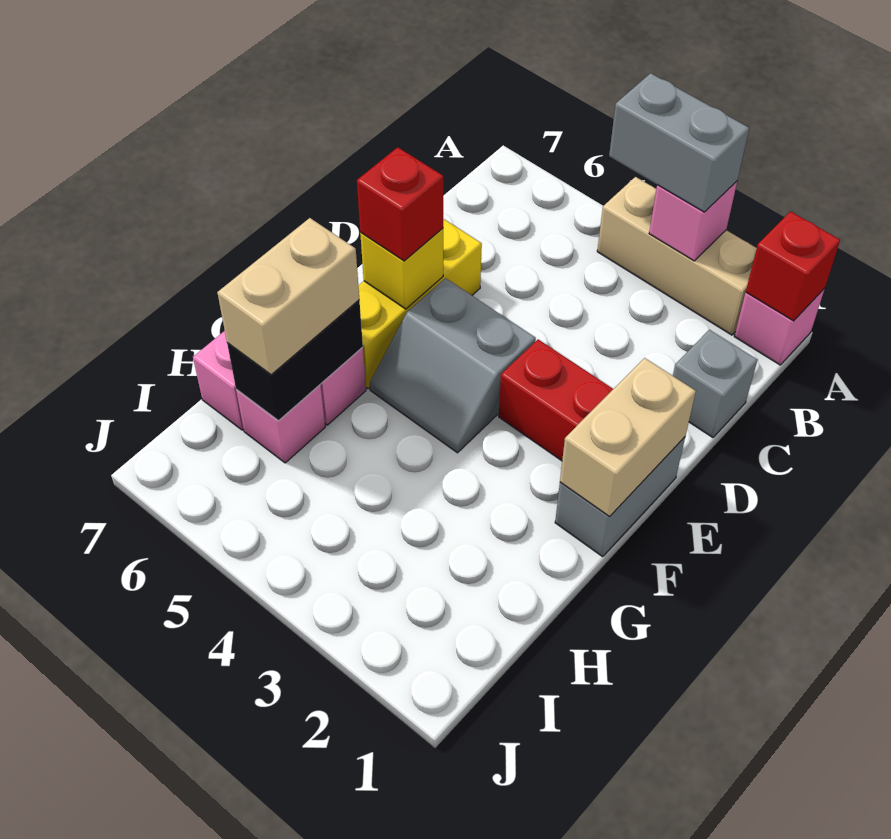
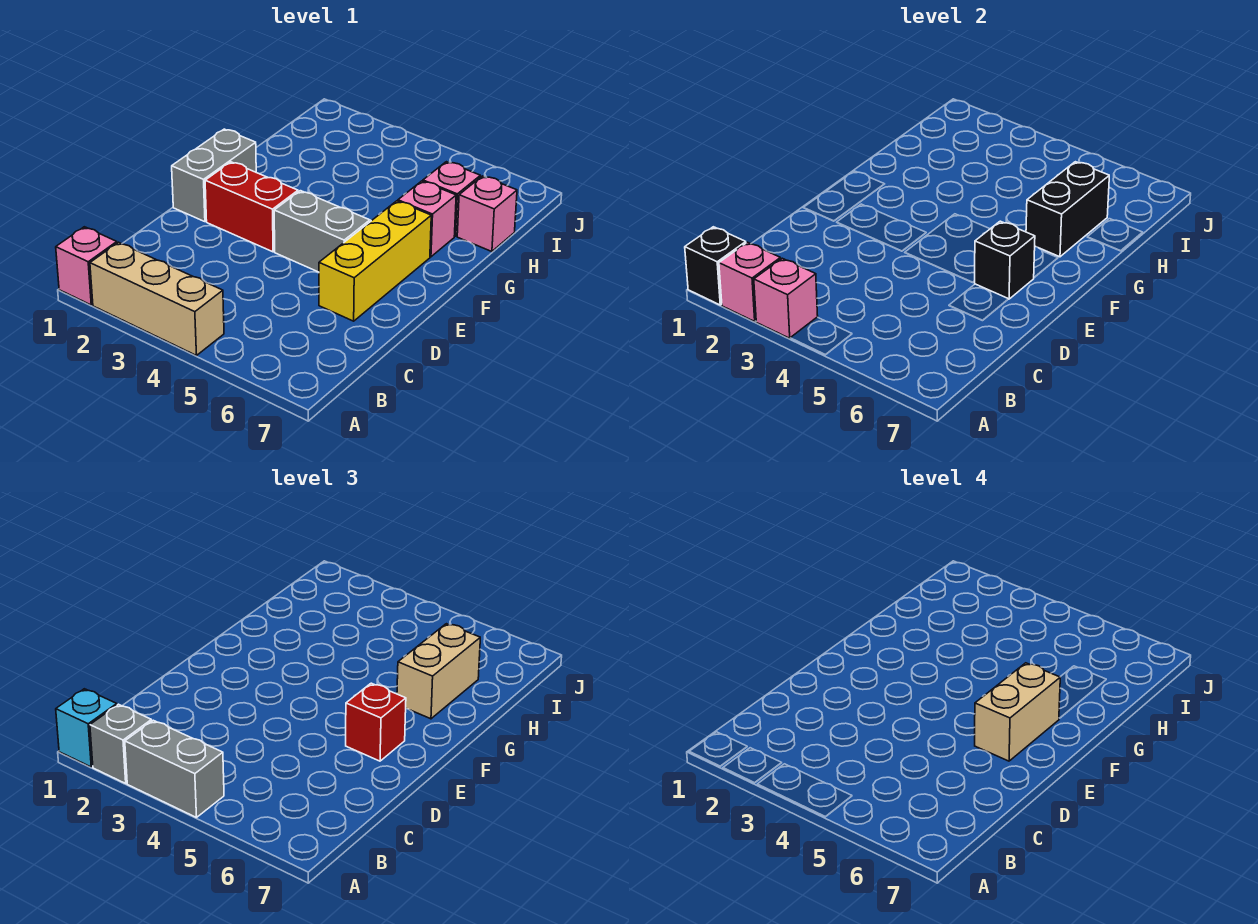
red brick A1 level 2 -> black brick A1 level 2
none -> cyan brick A1 level 3
none -> pink brick A2 level 2
grey brick C1 level 1 -> grey brick A2 level 3
tan brick E1:F1 level 2 -> tan brick E6:F6 level 4
yellow brick E6 level 2 -> black brick E6 level 2

